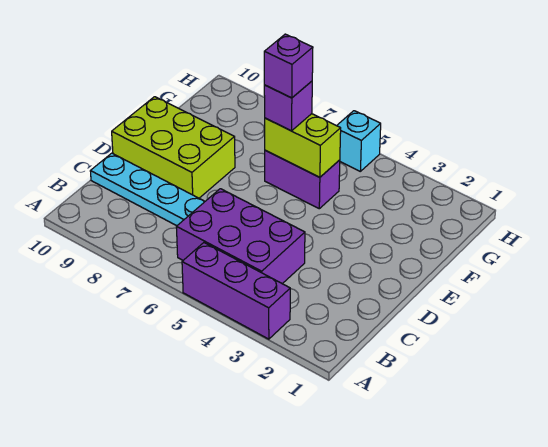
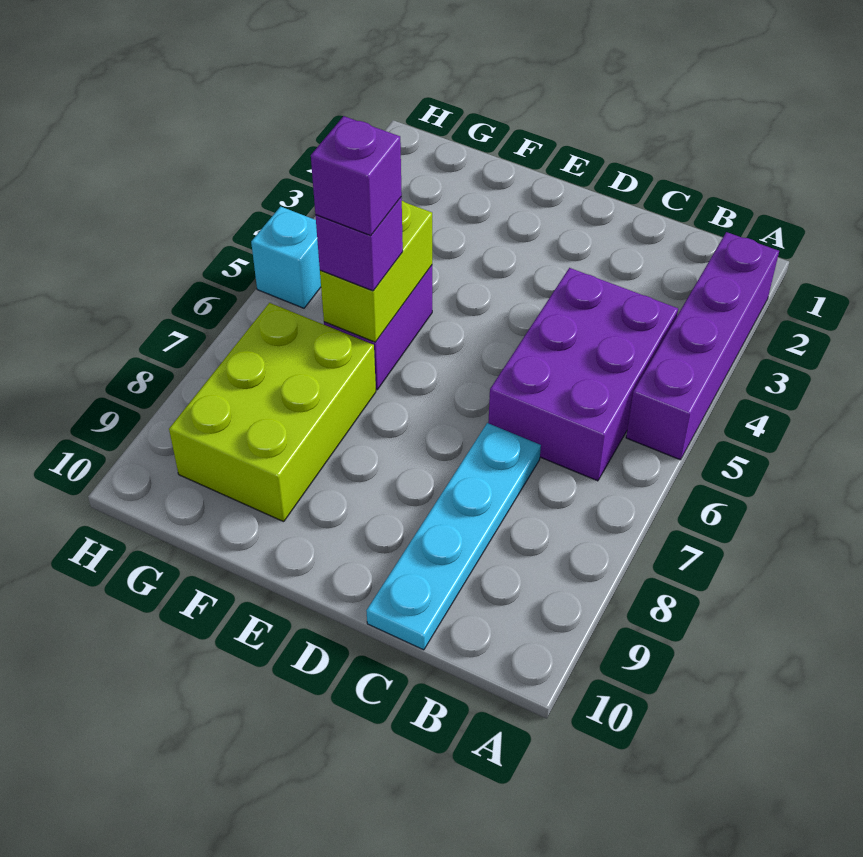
purple brick A3:A5 level 1 -> purple brick A2:A5 level 1
lime brick D8:E10 level 1 -> lime brick F7:G9 level 1

